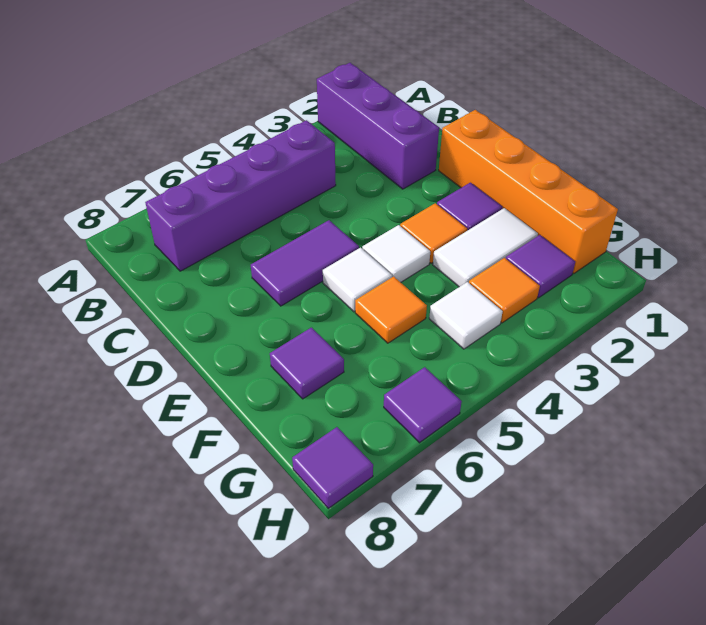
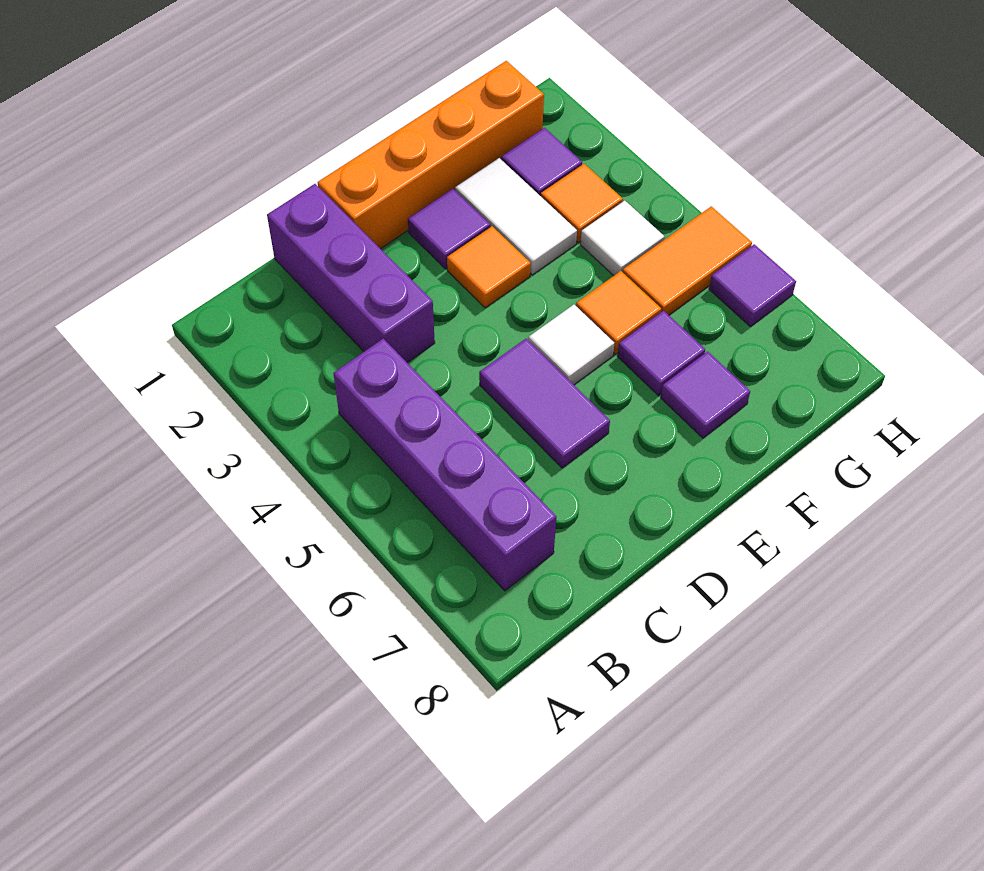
purple brick A2:C2 level 1 -> purple brick C1:C3 level 1
white tile E4 level 1 -> none
none -> orange tile G5:H5 level 1
purple tile H8 level 1 -> purple tile F6 level 1

